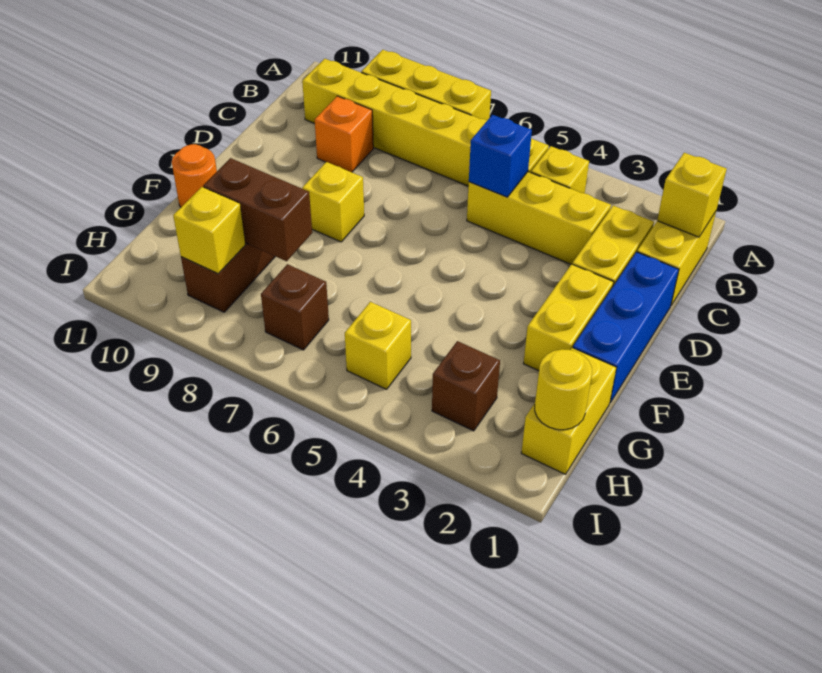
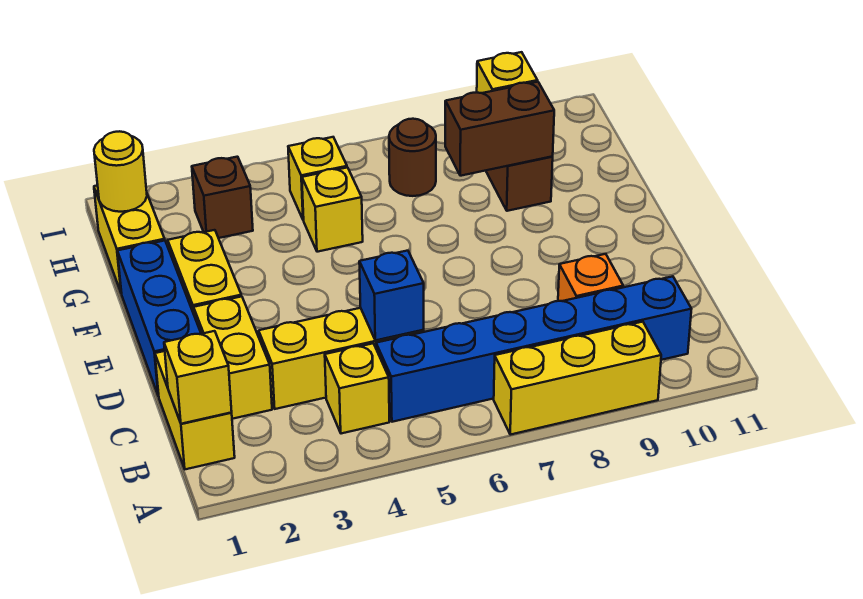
yellow brick B5:B10 level 1 -> blue brick B5:B10 level 1
yellow brick E8 level 1 -> yellow brick G5 level 1
orange round brick F11 level 1 -> none
brown brick H7 level 1 -> brown round brick H7 level 1

